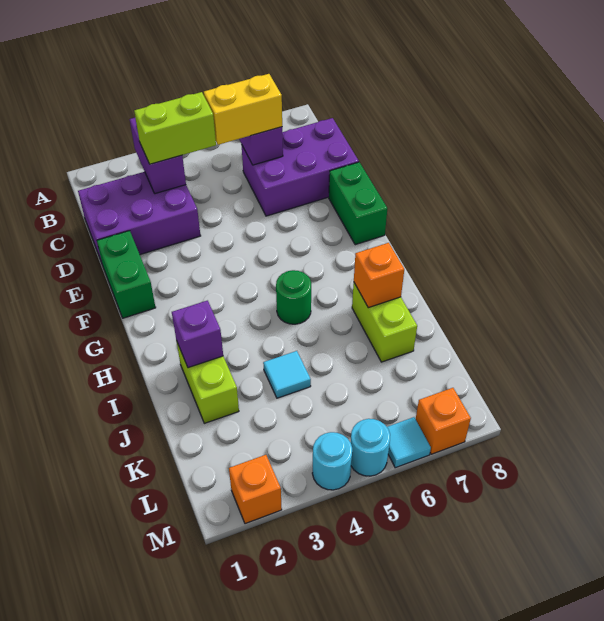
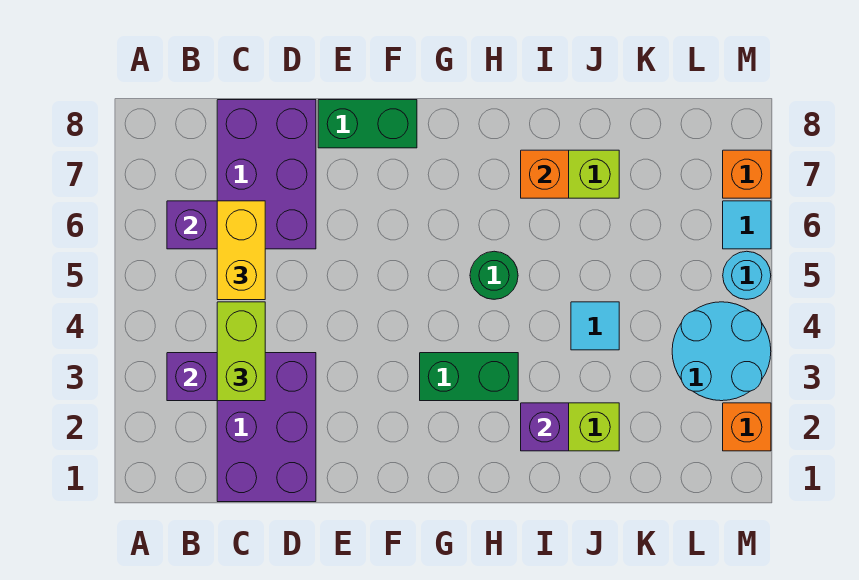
green brick E1:F1 level 1 -> green brick G3:H3 level 1
cyan round brick M4 level 1 -> cyan round brick L3:M4 level 1

